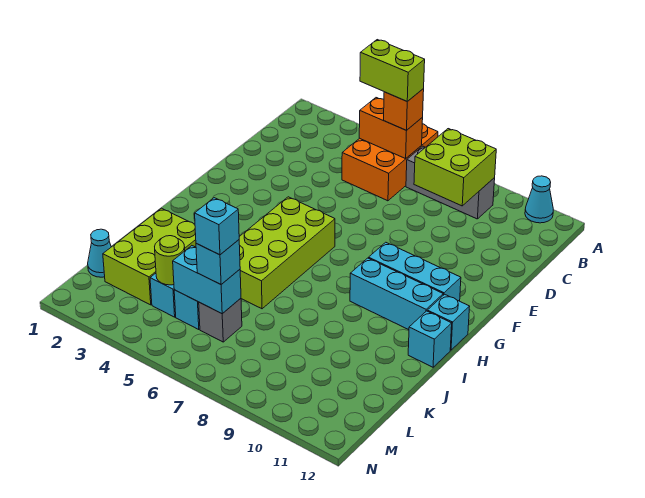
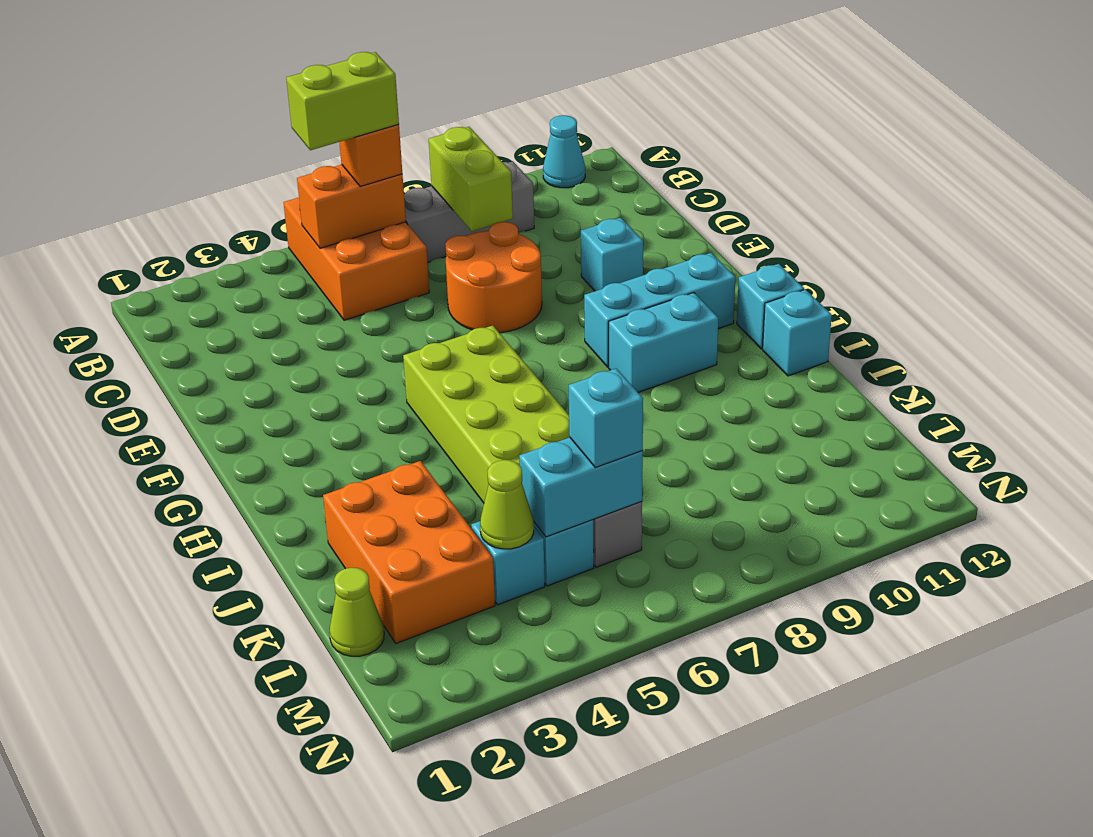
lime brick B8:C9 level 2 -> lime brick B8:C8 level 2
none -> orange round brick D7:E8 level 1
cyan brick H9:H11 level 1 -> cyan brick H9:H10 level 1
lime brick J2:L3 level 1 -> orange brick J2:L3 level 1
cyan cone L1 level 1 -> lime cone L1 level 1
lime round brick L4 level 2 -> lime cone L4 level 2
cyan brick L6 level 4 -> cyan brick E10 level 1

